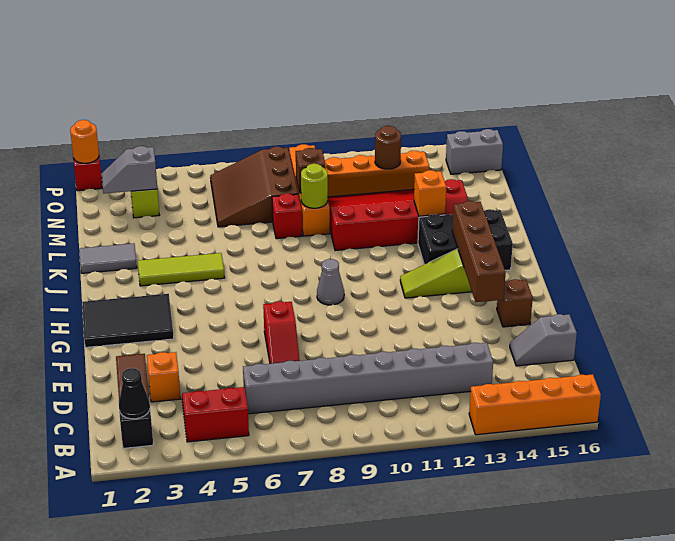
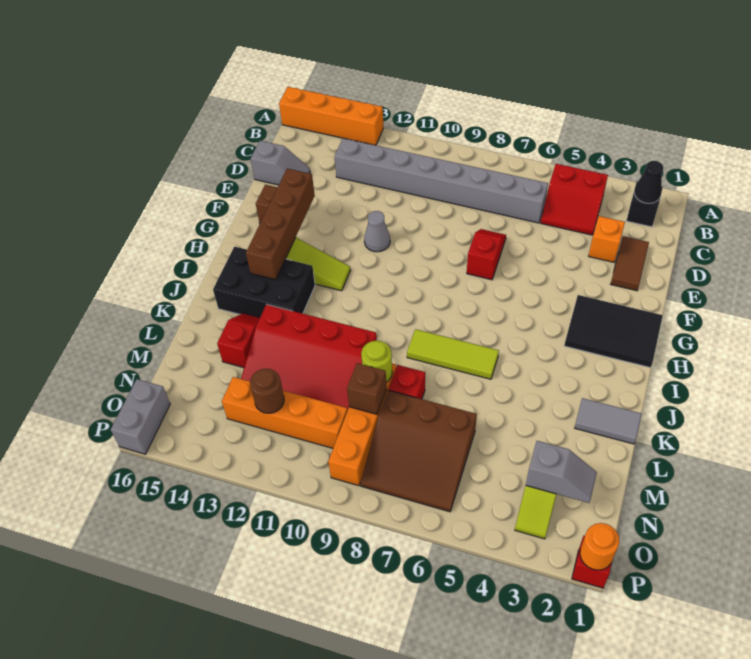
grey cone H9 level 1 -> grey cone F11 level 1
lime tile J3:J5 level 1 -> lime tile J6:J8 level 1
orange brick K13 level 2 -> none
brown slope M6:O8 level 1 top 8 -> brown slope M6:O8 level 1 top M
grey brick O15:O16 level 1 -> grey brick O16:P16 level 1

